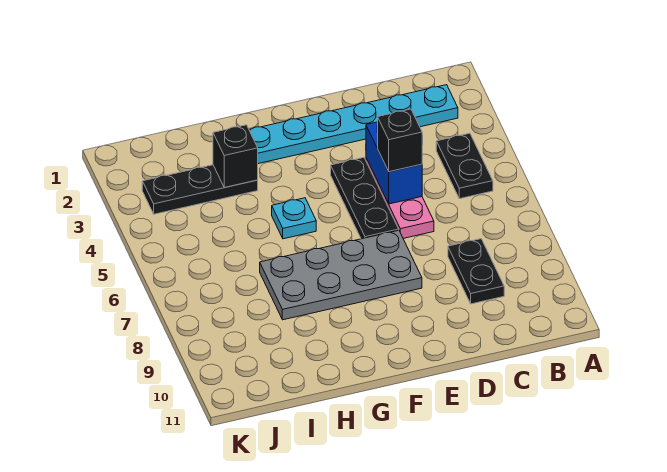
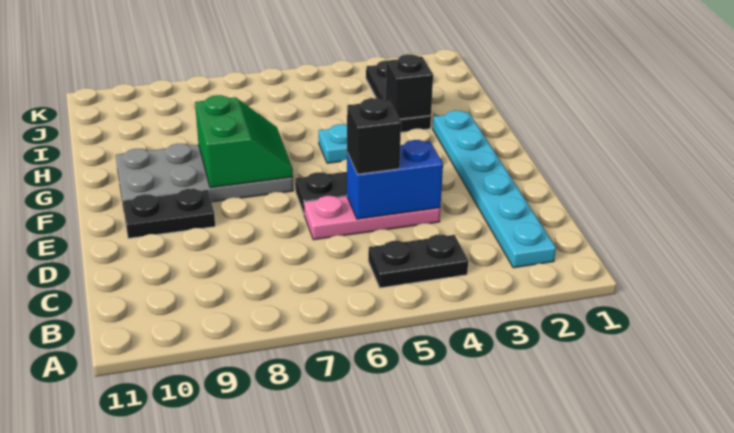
black plate C8:C9 level 1 -> black plate E9:E10 level 1
grey plate E7:H8 level 1 -> grey plate F7:G10 level 1
none -> green slope F7:G8 level 2 top 8

